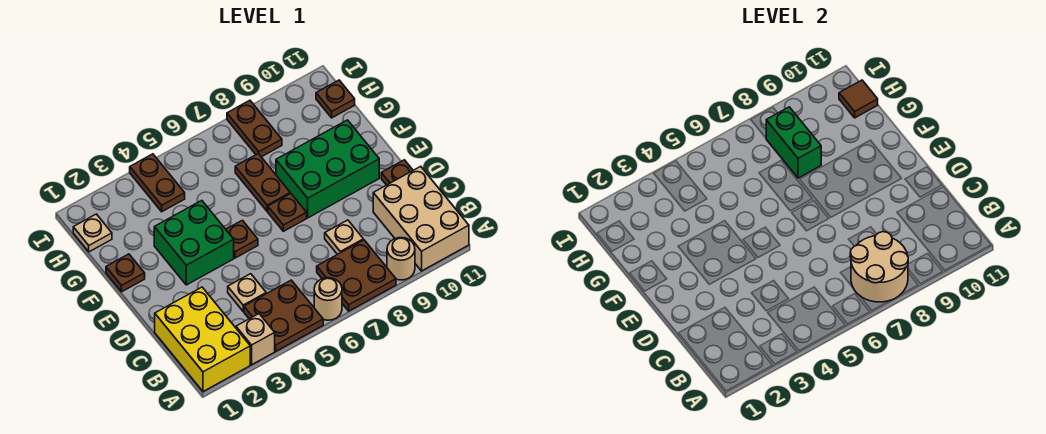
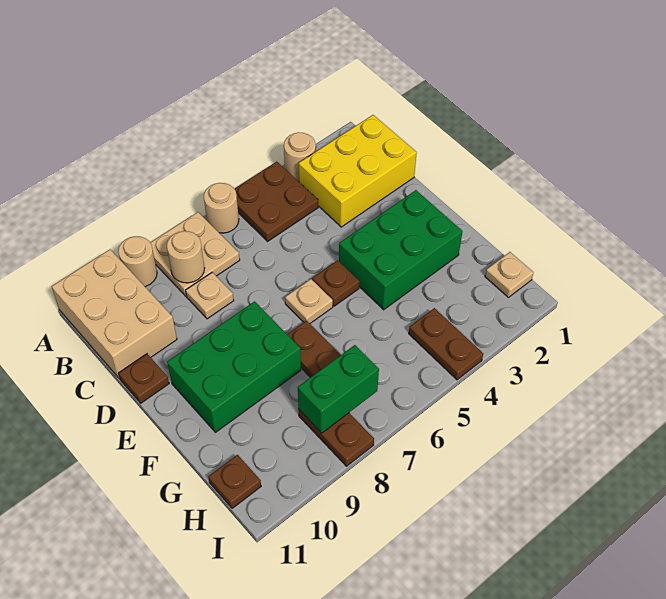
yellow brick A1:C2 level 1 -> yellow brick B1:C3 level 1
tan brick A3 level 1 -> tan round brick A3 level 1
brown plate A7:B8 level 1 -> tan plate A7:B8 level 1
tan round brick A7:B8 level 2 -> tan round brick B8 level 2
tan plate C4 level 1 -> tan plate E6 level 1
green brick E3:F4 level 1 -> green brick E2:F4 level 1
brown plate E7 level 1 -> none
brown plate F1 level 1 -> none
green brick G8:H8 level 2 -> green brick H7:H8 level 2
brown tile H11 level 2 -> none

